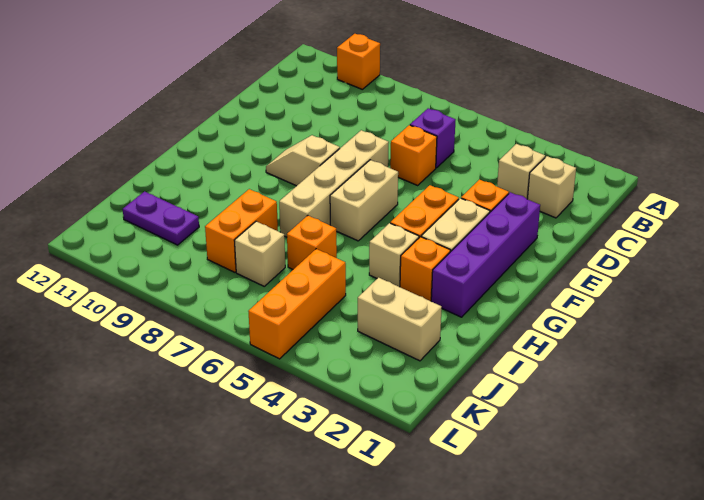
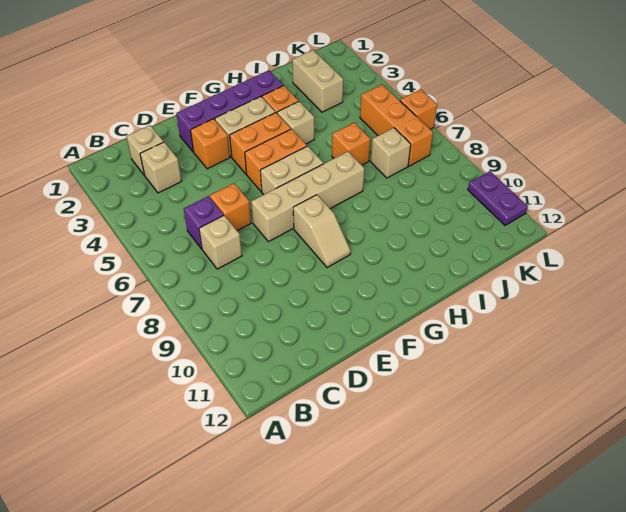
orange brick A10 level 1 -> orange brick L6 level 1
none -> tan brick C7 level 1
orange brick I8:J8 level 1 -> orange brick F5:G5 level 1
orange brick J5:L5 level 1 -> orange brick K5:K7 level 1
purple plate J10:J11 level 1 -> purple plate L10:L11 level 1

